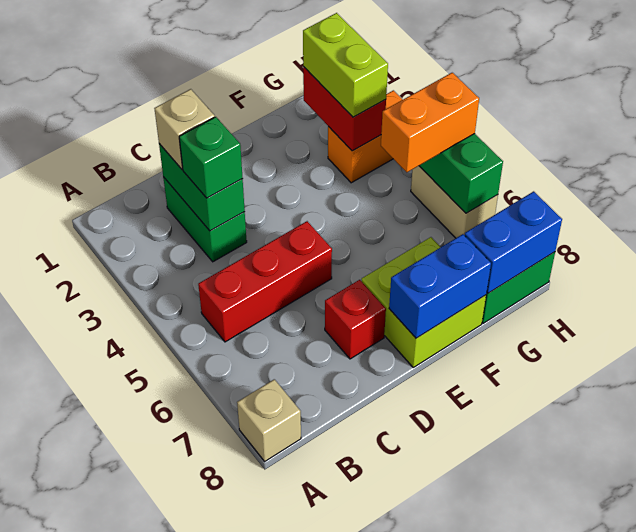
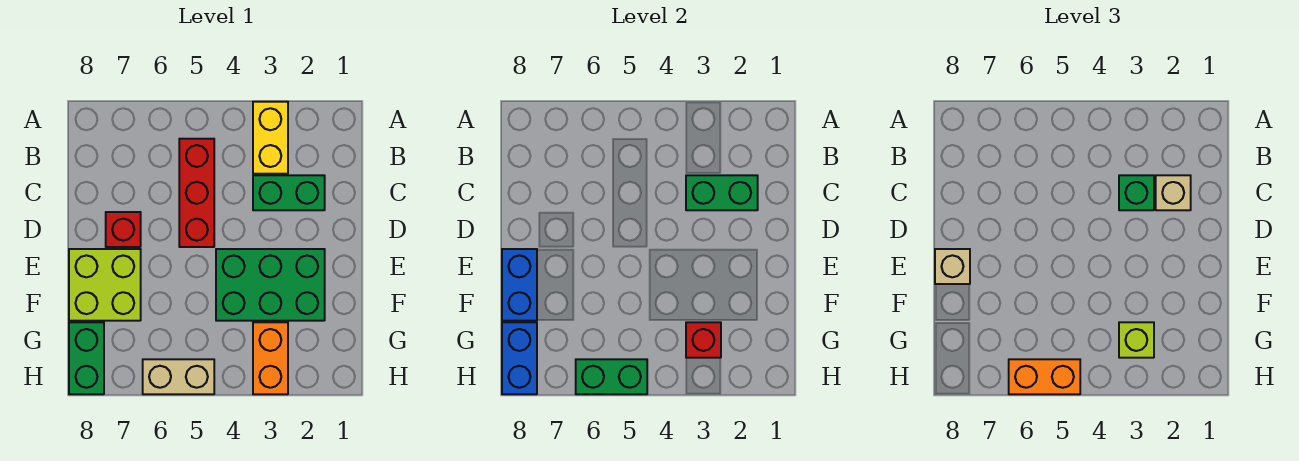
none -> yellow brick A3:B3 level 1
tan brick A8 level 1 -> tan brick E8 level 3
none -> green brick E2:F4 level 1
red brick G2:G3 level 2 -> red brick G3 level 2
lime brick G2:G3 level 3 -> lime brick G3 level 3
orange brick G5:H5 level 3 -> orange brick H5:H6 level 3

